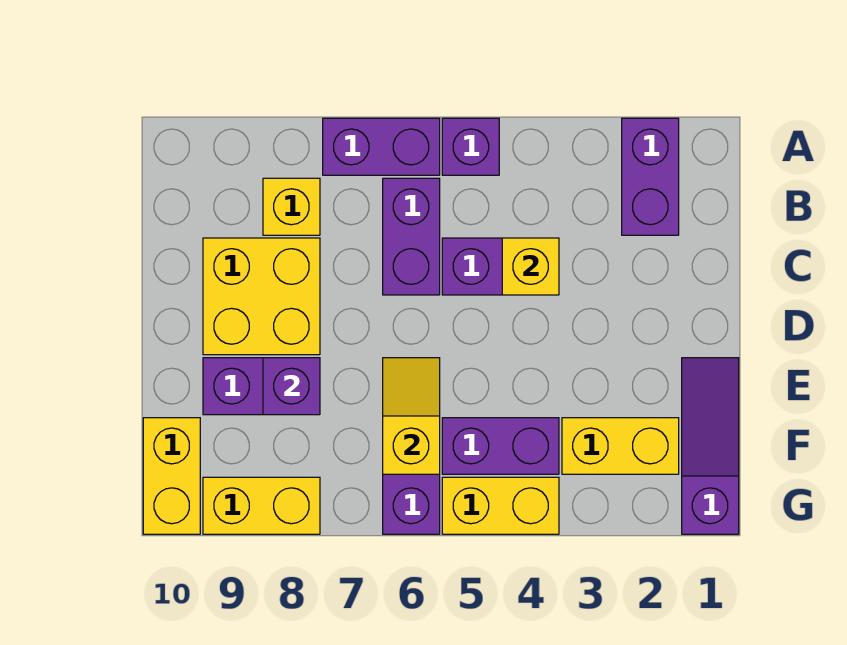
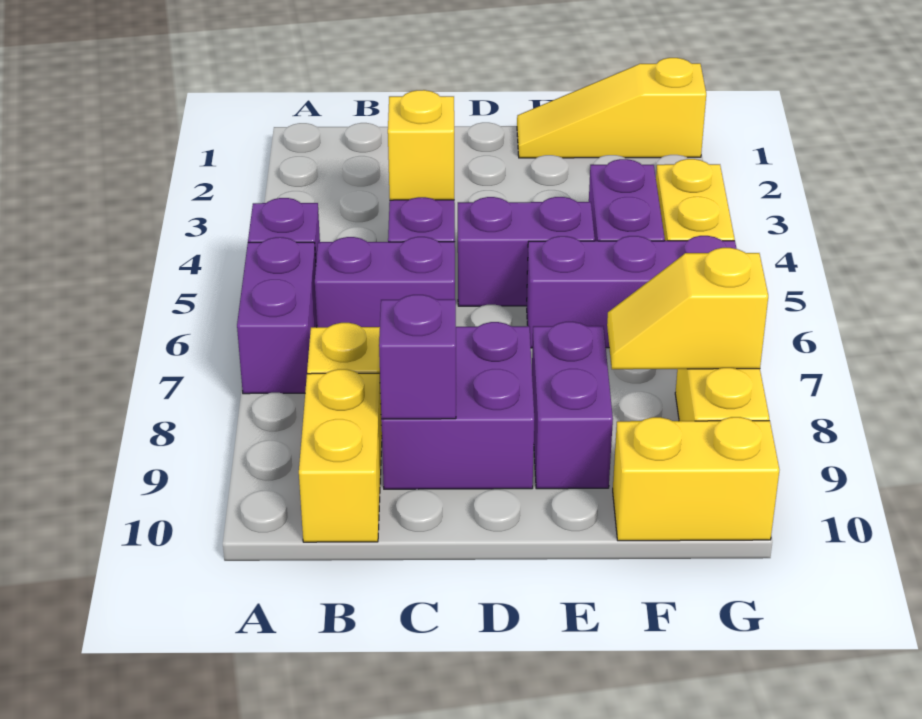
purple brick A2:B2 level 1 -> purple brick D5:E5 level 1
yellow brick C8:D9 level 1 -> purple brick C8:D9 level 1
purple slope E1:G1 level 1 top G -> yellow slope E1:G1 level 1 top G
yellow slope E6:F6 level 2 top F -> yellow slope F8:G8 level 2 top G
purple brick E8 level 2 -> purple brick C9 level 2
yellow brick F2:F3 level 1 -> yellow brick B9:B10 level 1

